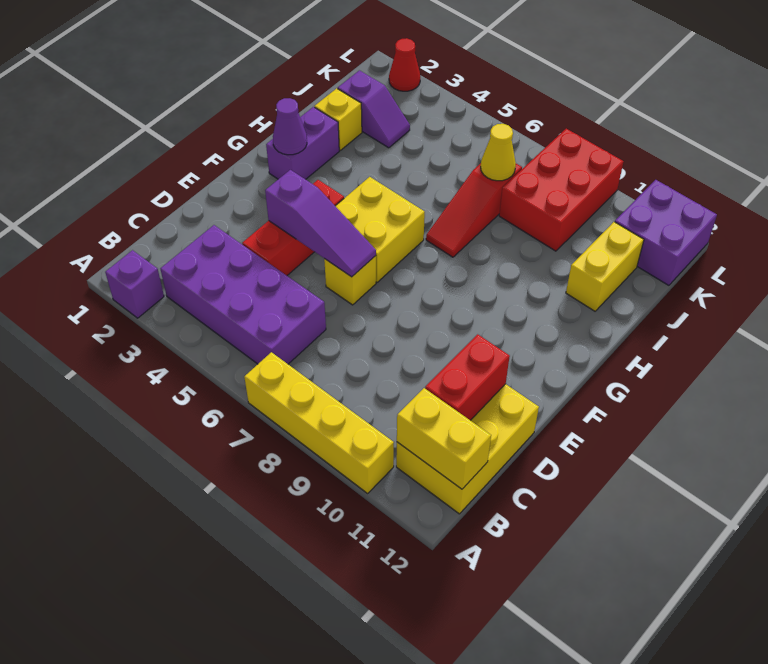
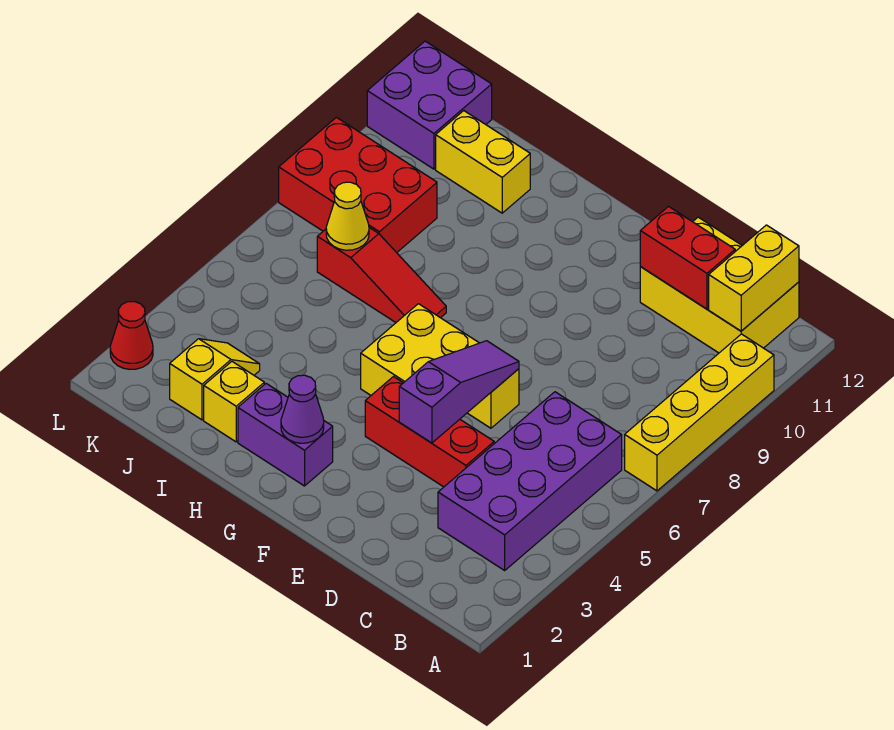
purple brick A2 level 1 -> none
purple slope J2:J3 level 1 top 2 -> yellow slope J2:J3 level 1 top 2

